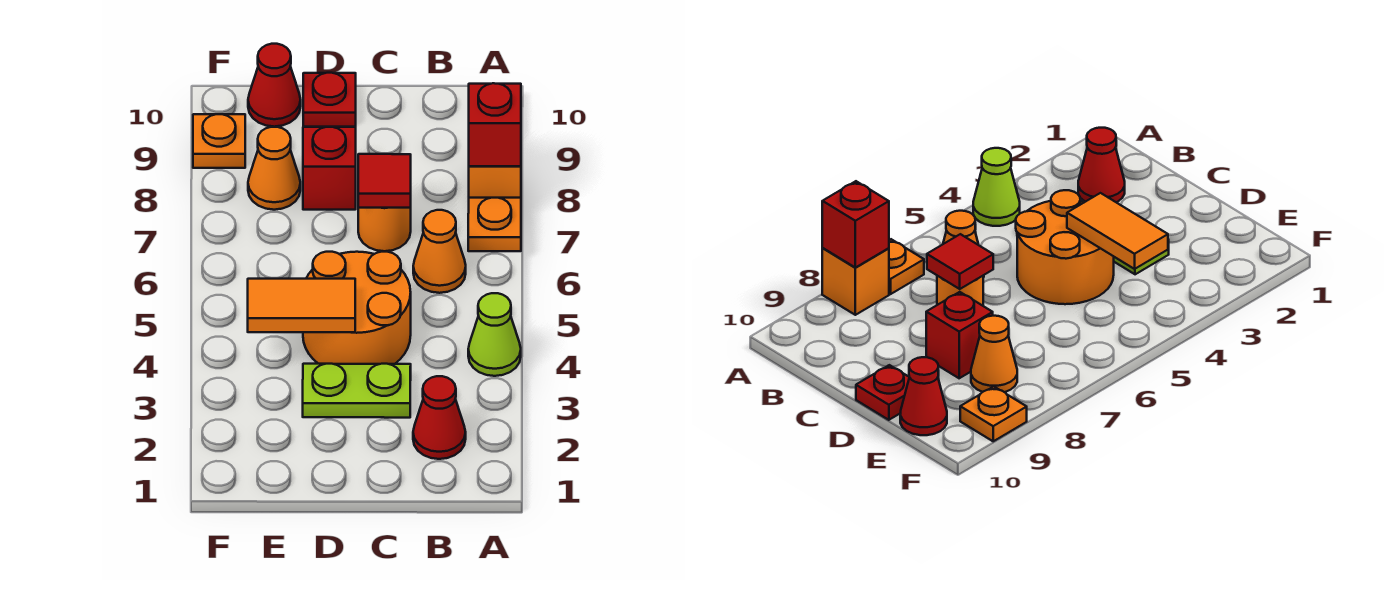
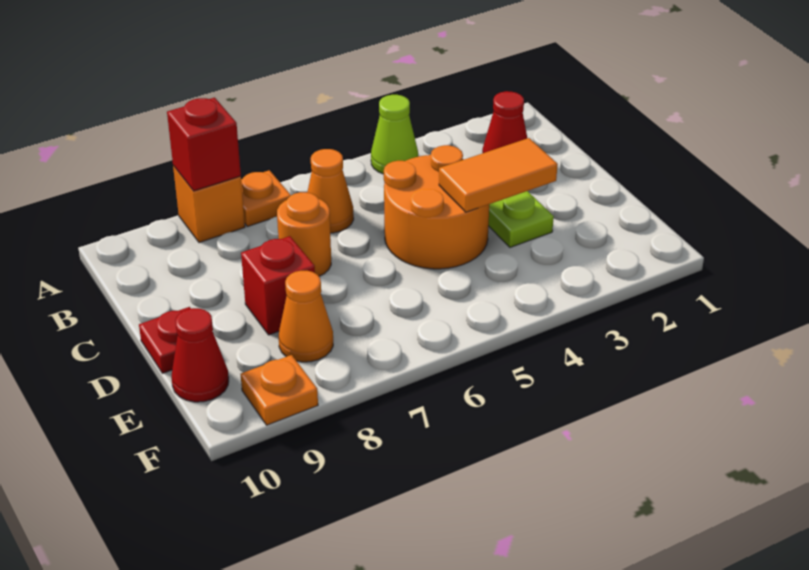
red tile C7 level 2 -> none
orange tile D4:E4 level 2 -> orange tile D3:D4 level 2

